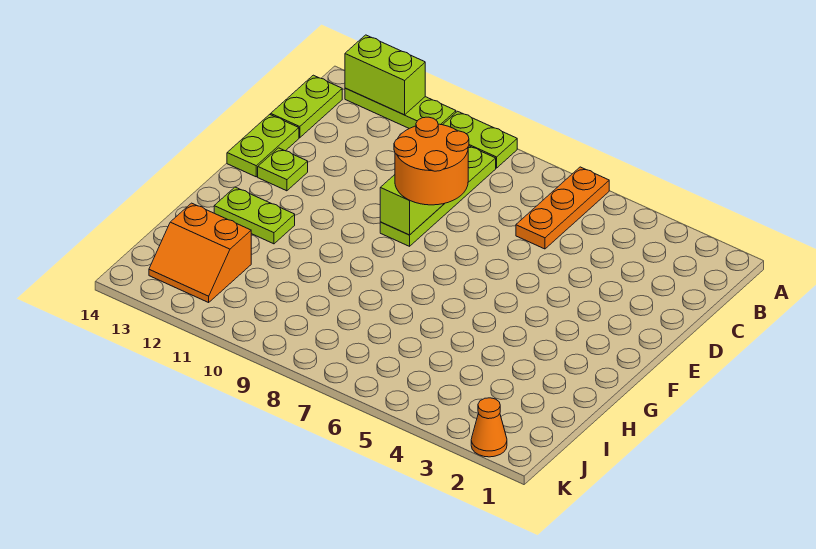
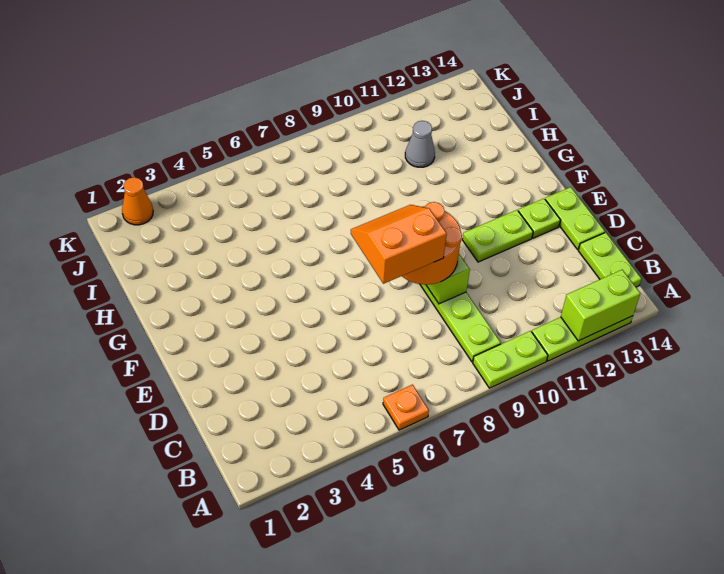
orange plate A6:C6 level 1 -> orange plate A6 level 1
lime plate G12:G13 level 1 -> lime plate E11:E12 level 1
none -> grey cone I11 level 1
orange slope I12:J13 level 1 top I -> orange slope D7:E8 level 4 top D

